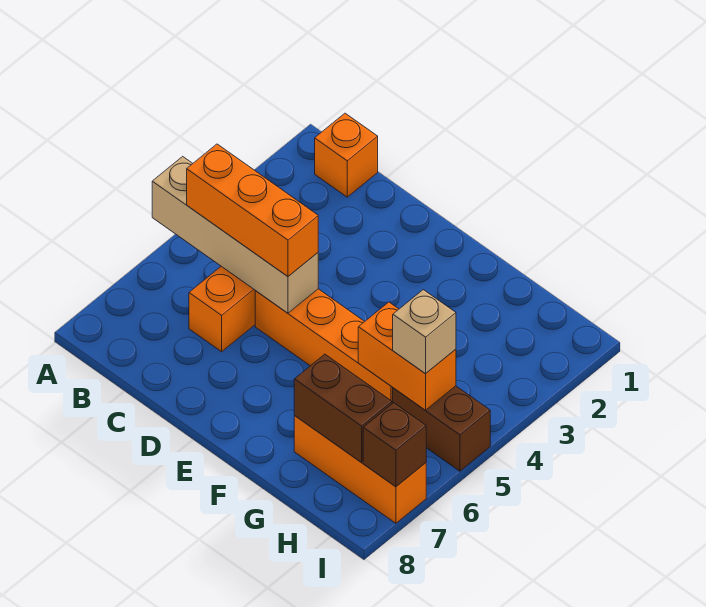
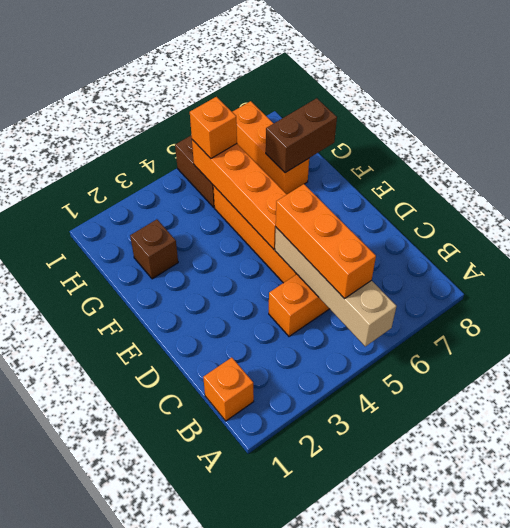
orange brick G5:H5 level 2 -> orange brick E5:H5 level 2
brown brick G7:H7 level 2 -> brown brick G7:G8 level 2
tan brick H5 level 3 -> orange brick H5 level 3
brown brick I7 level 2 -> brown brick G2 level 1

